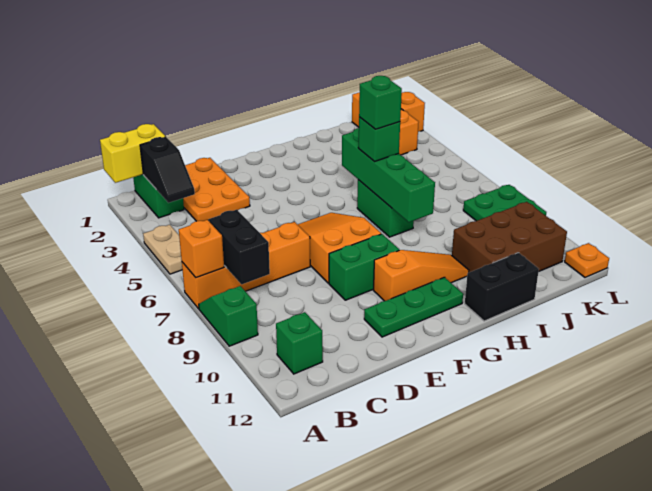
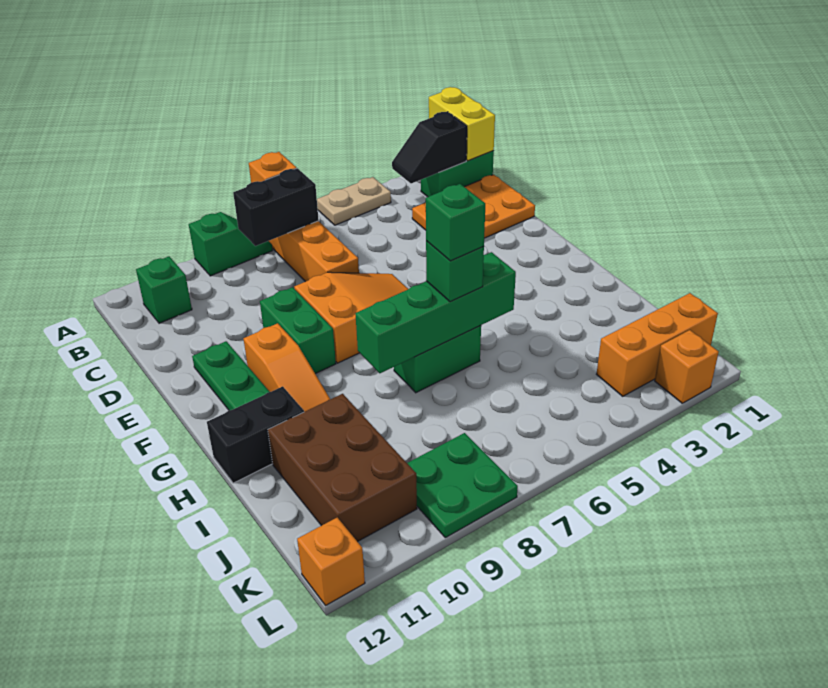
black brick H12:I12 level 1 -> black brick H11:H12 level 1
orange plate L12 level 1 -> orange brick L12 level 1

